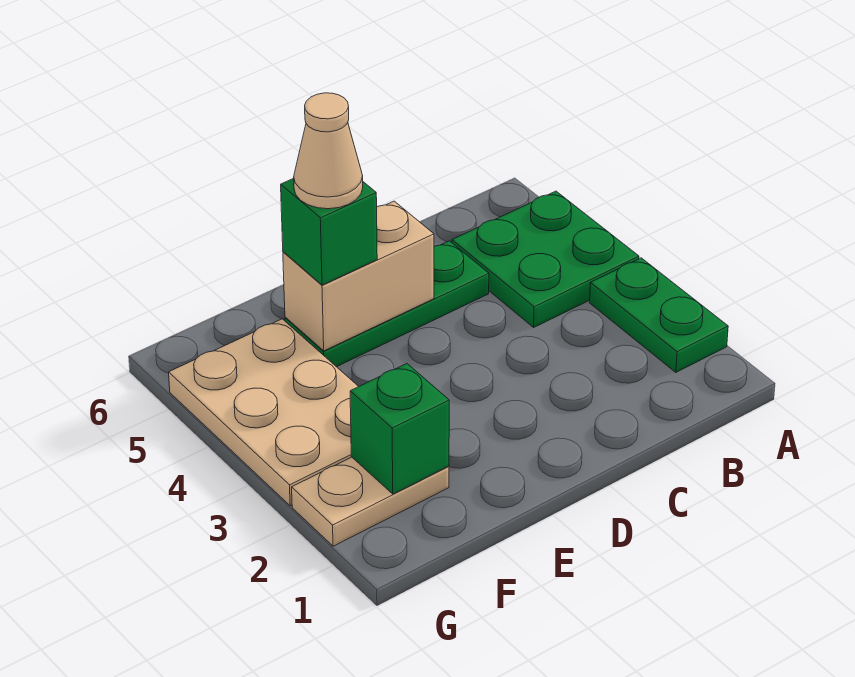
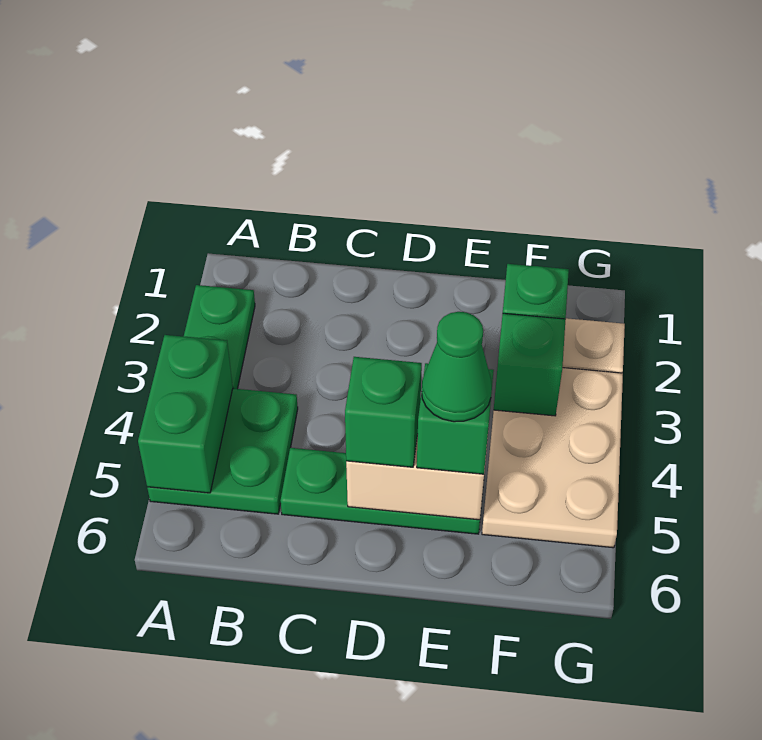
none -> green brick A4:A5 level 2
none -> green brick D5 level 3
tan cone E5 level 4 -> green cone E5 level 4
none -> green brick F3 level 2

